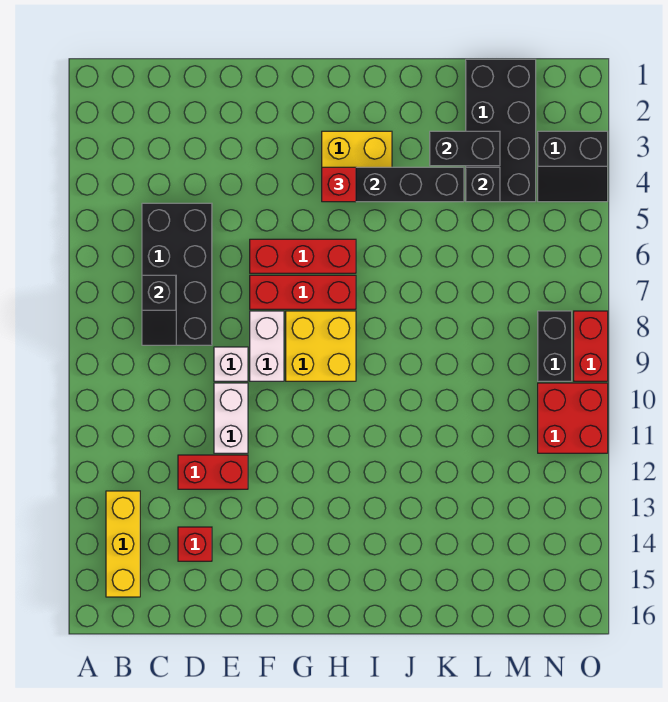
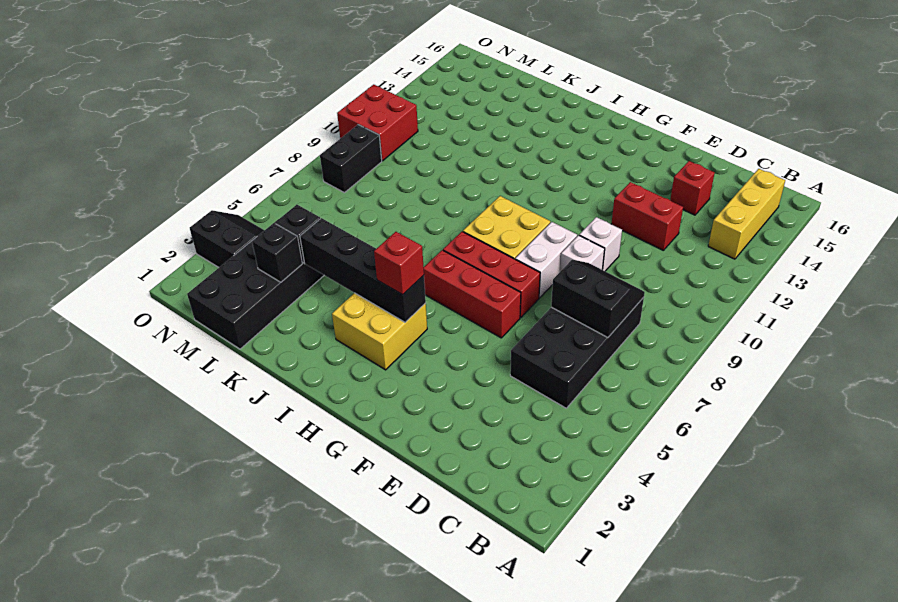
black slope C7:C8 level 2 top 7 -> black slope C7:D8 level 2 top 7
white brick E10:E11 level 1 -> white brick E10 level 1
black brick K3:L3 level 2 -> black brick L3 level 2
red brick O8:O9 level 1 -> none

